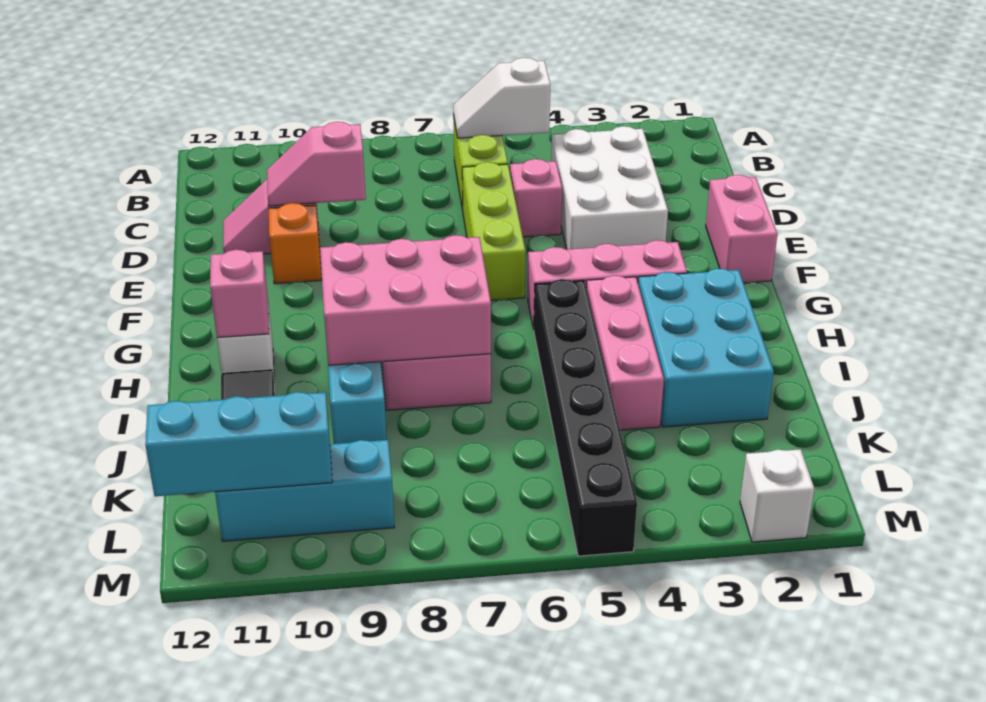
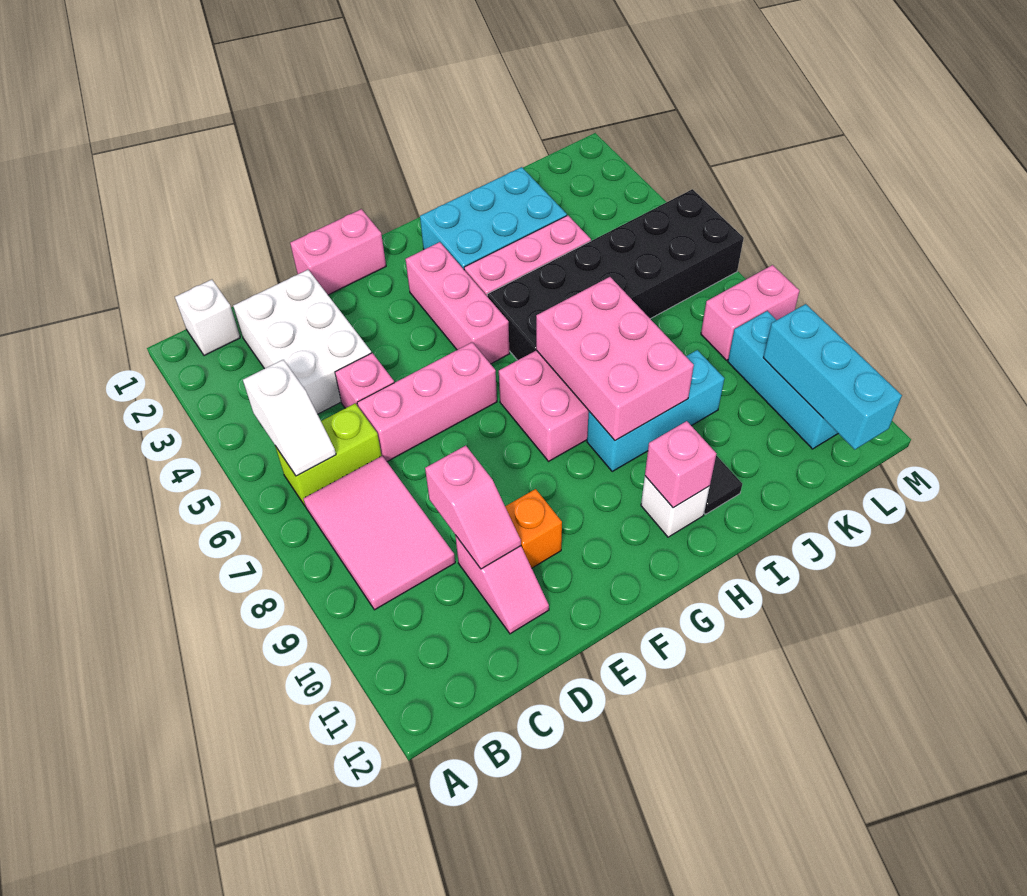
none -> pink tile B7:C9 level 1
white brick C3:E4 level 1 -> white brick C2:D4 level 1
lime brick D6:F6 level 1 -> pink brick D6:F6 level 1
black brick H5:M5 level 1 -> black brick H5:M6 level 1
none -> pink brick L8:M8 level 1
white brick M2 level 1 -> white brick B1 level 1

